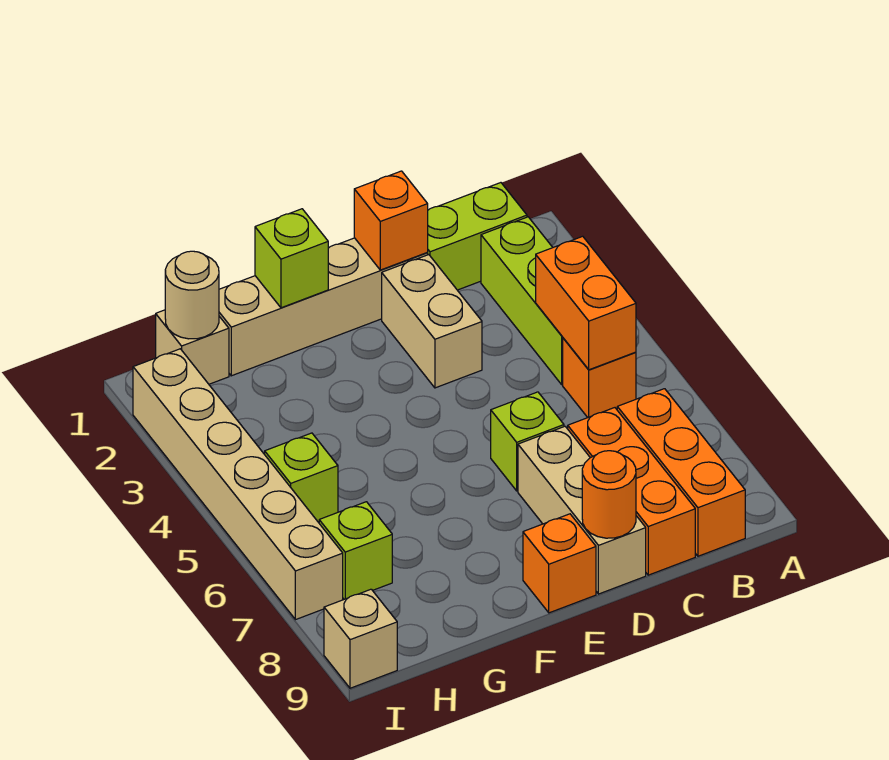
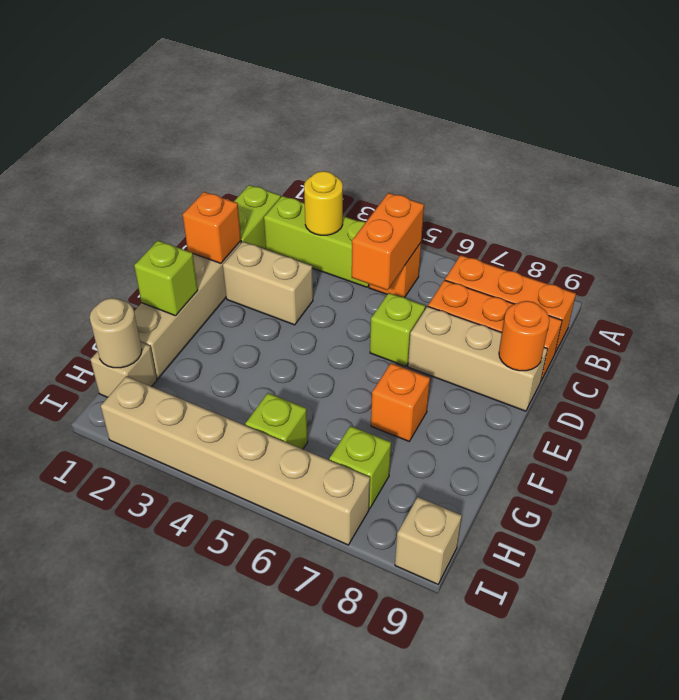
none -> yellow round brick B3 level 2
orange brick B4:B5 level 2 -> orange brick B5:C5 level 2
orange brick E9 level 1 -> orange brick F7 level 1

